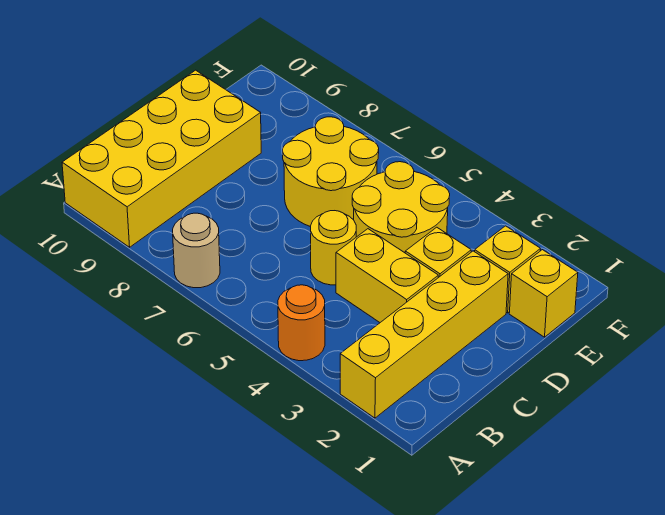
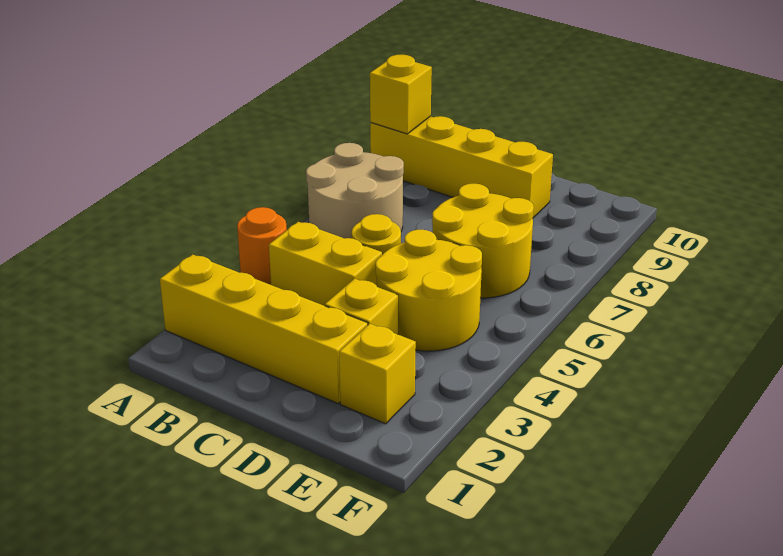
tan round brick A7 level 1 -> tan round brick A6:B7 level 1
yellow brick A9:D10 level 1 -> yellow brick A9:D9 level 1
yellow brick C3:C4 level 1 -> yellow brick B4:C4 level 1
yellow brick E1 level 1 -> yellow brick A9 level 2

